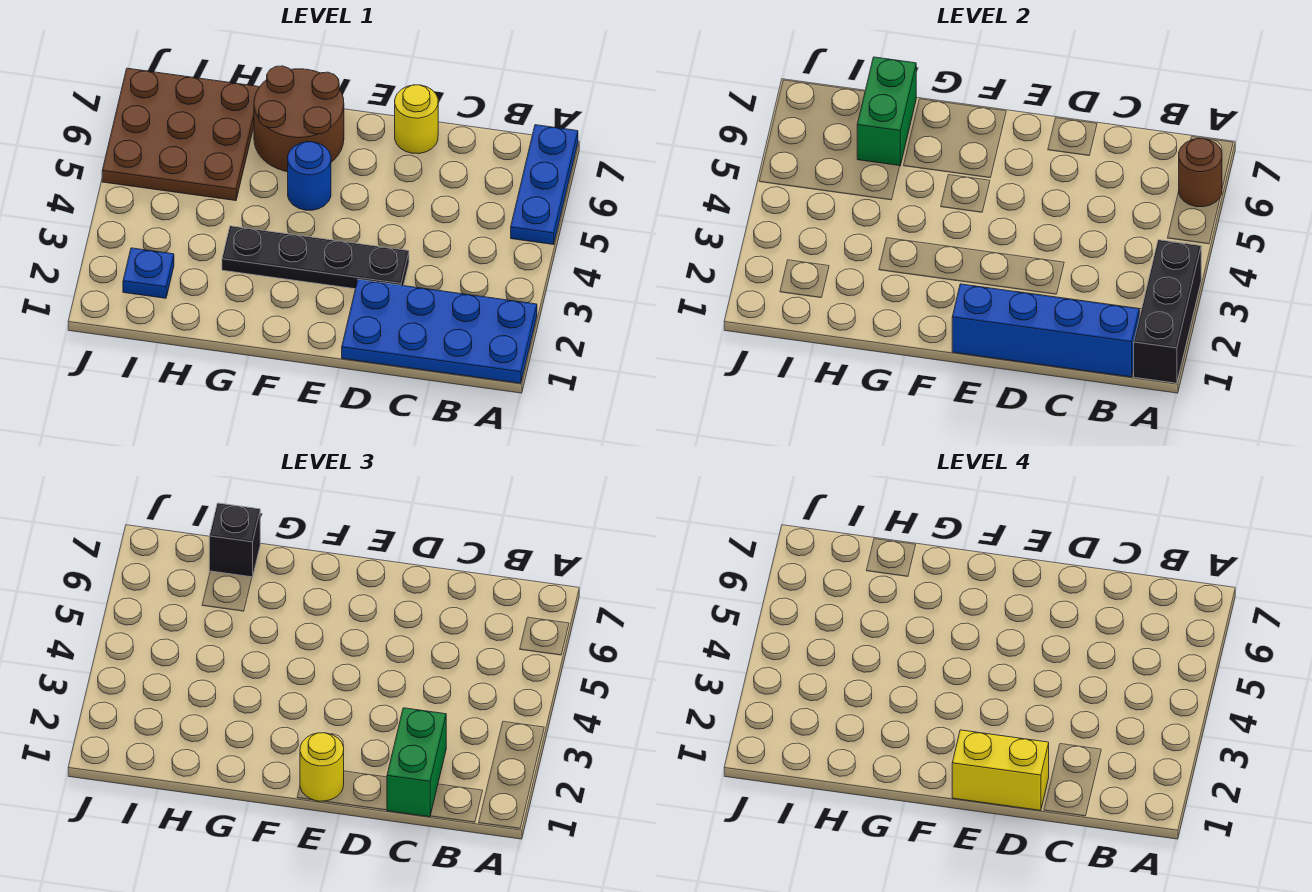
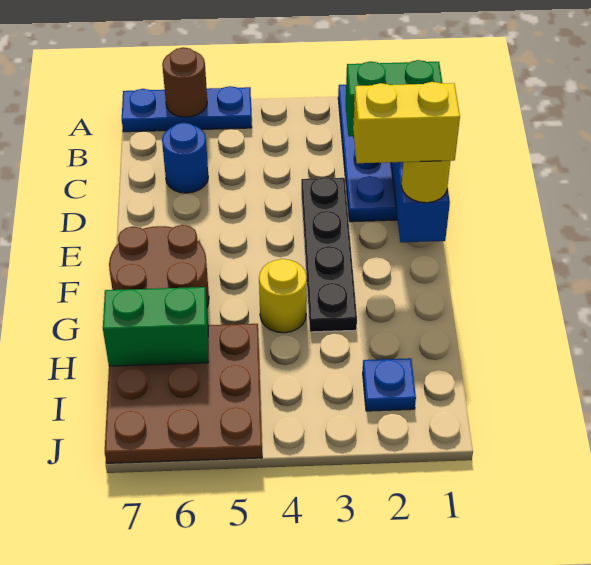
black brick A1:A3 level 2 -> none
yellow brick D1:E1 level 4 -> yellow brick E1:E2 level 4
yellow round brick D7 level 1 -> yellow round brick G4 level 1
blue round brick F5 level 1 -> blue round brick C6 level 1
black brick H7 level 3 -> none

